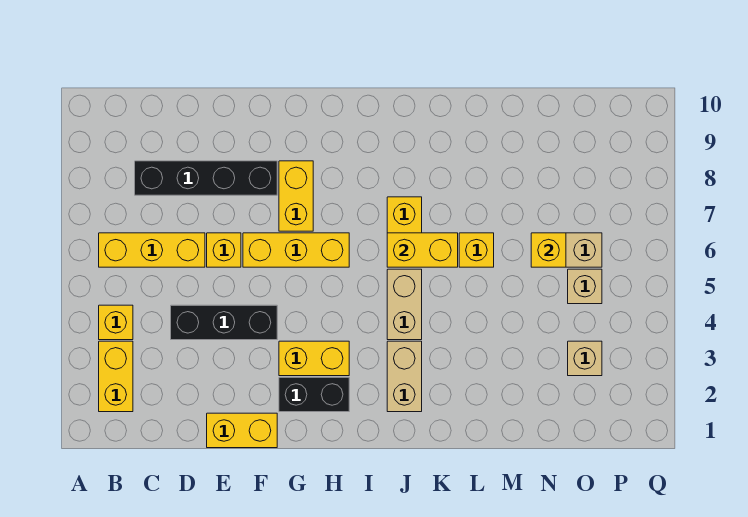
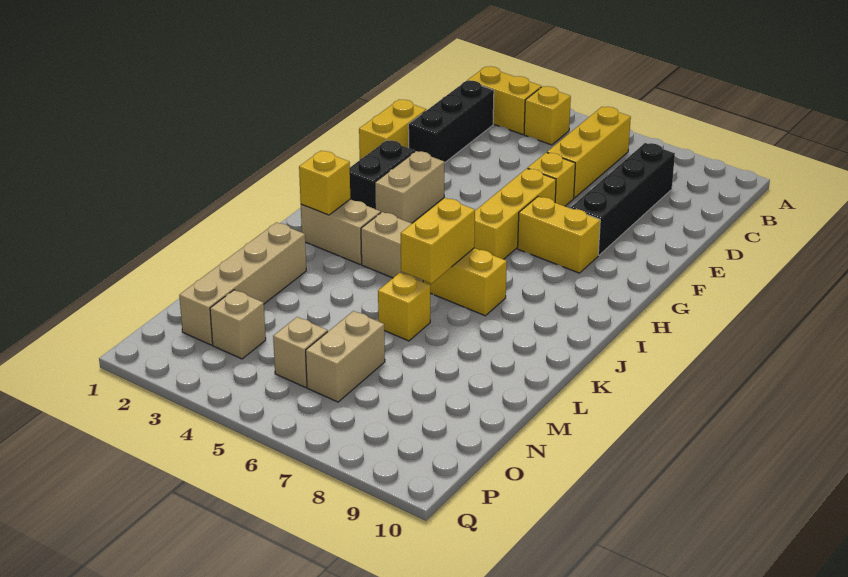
black brick D4:F4 level 1 -> black brick C2:E2 level 1
yellow brick G3:H3 level 1 -> tan brick G3:H3 level 1
none -> tan brick L2:O2 level 1
yellow brick N6 level 2 -> yellow brick J2 level 2

